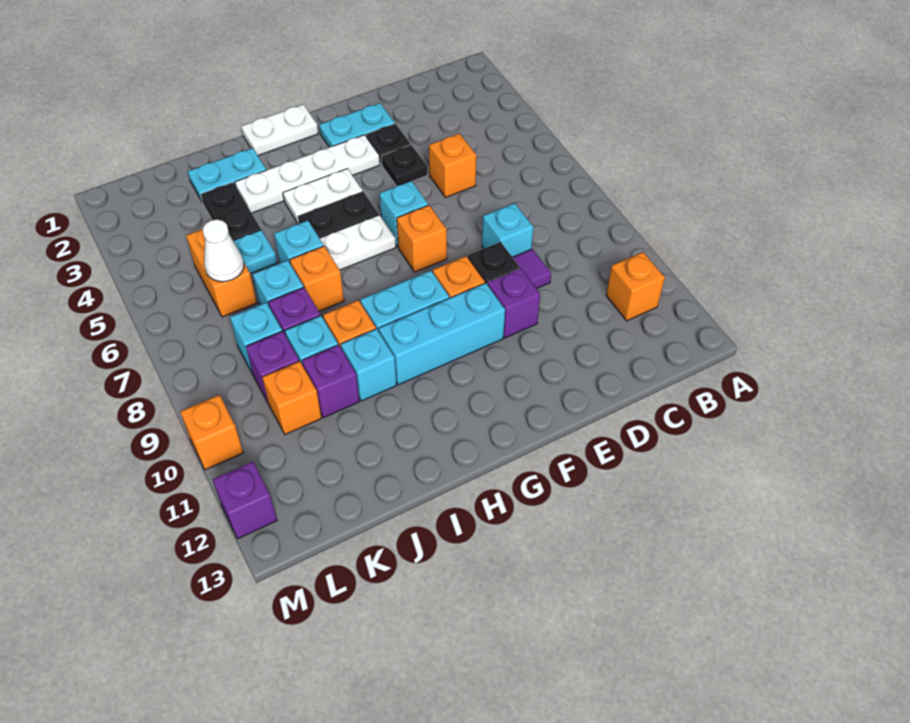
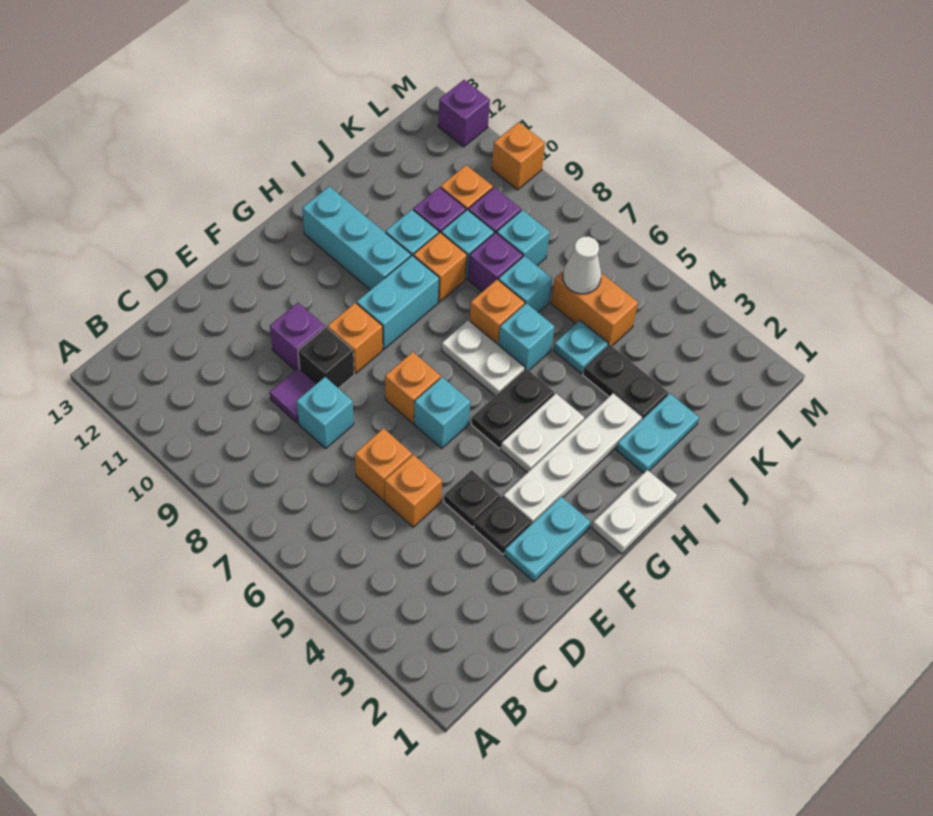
orange brick B11 level 1 -> orange brick D6 level 1
cyan brick F10:H10 level 1 -> cyan brick H10:H12 level 1
white plate G6:H6 level 1 -> white plate H6:H7 level 1

